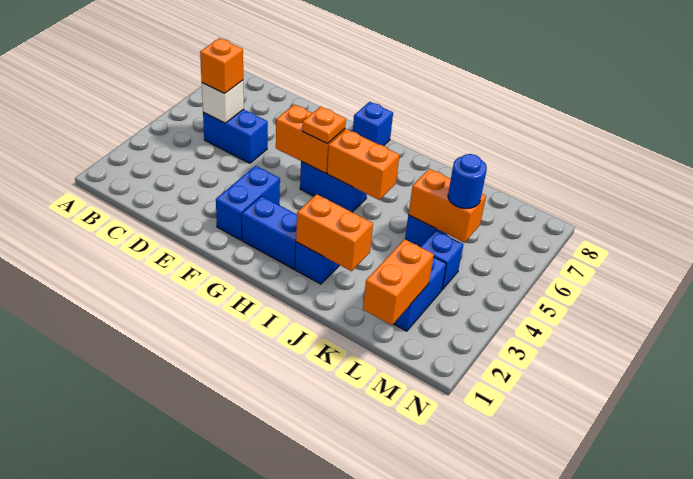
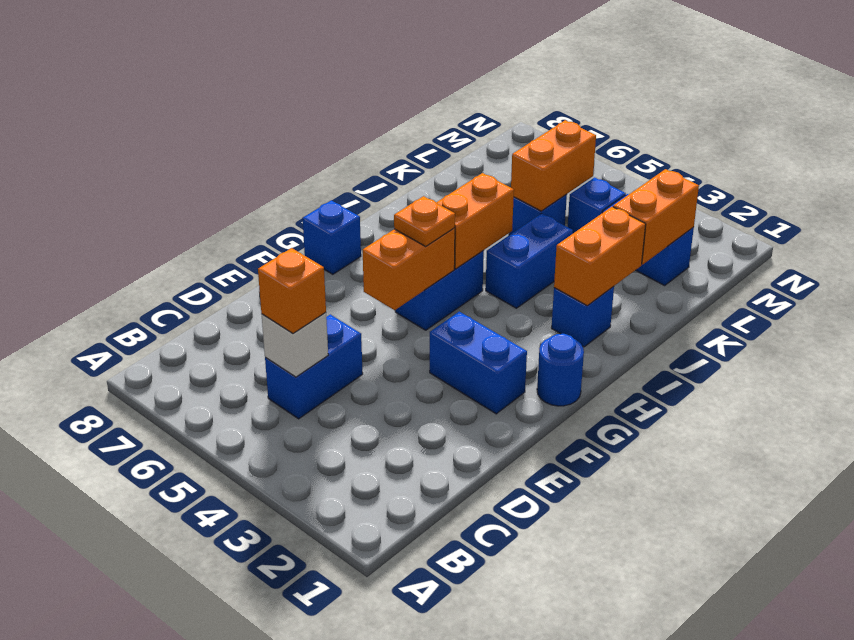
blue brick G2:H2 level 1 -> blue brick I4:J4 level 1
orange brick L1:L2 level 2 -> orange brick K2:L2 level 2
blue round brick L5 level 3 -> blue round brick G1 level 1

